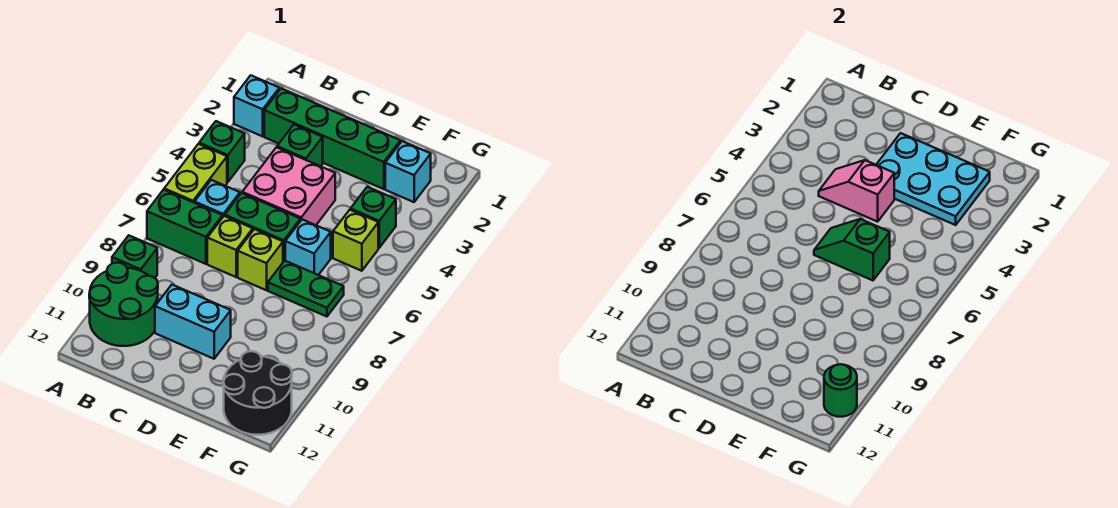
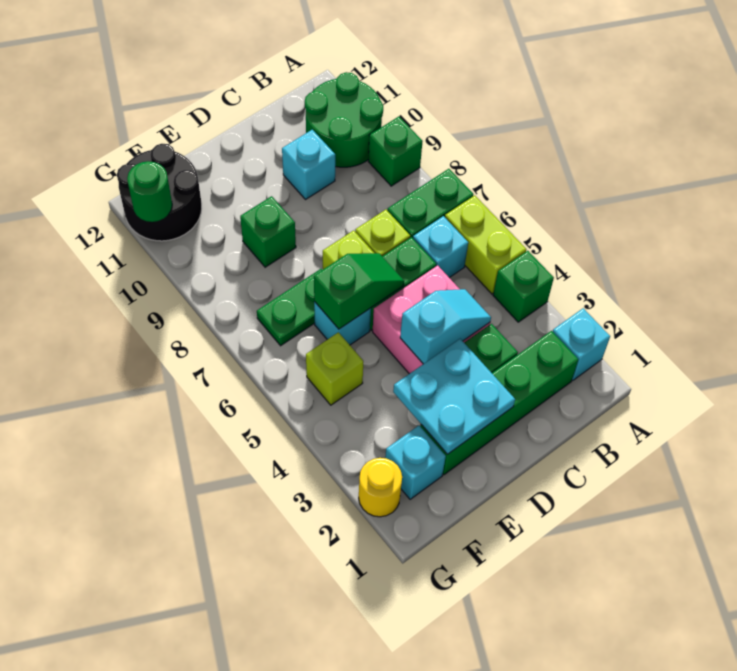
pink slope C4:D4 level 2 top D -> cyan slope C4:D4 level 2 top D
cyan brick C10:D10 level 1 -> cyan brick C10 level 1
cyan plate D2:F3 level 2 -> cyan plate D2:E3 level 2
green brick F4 level 1 -> green brick E9 level 1
none -> yellow round brick G2 level 1

